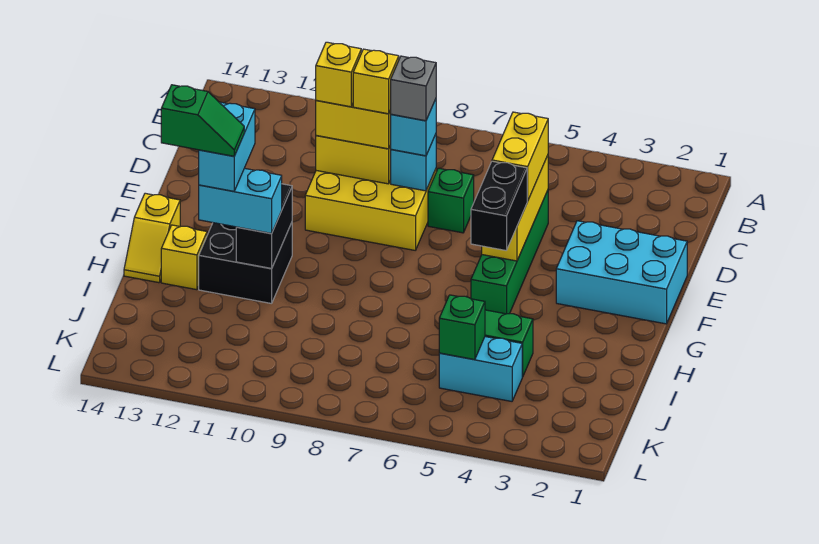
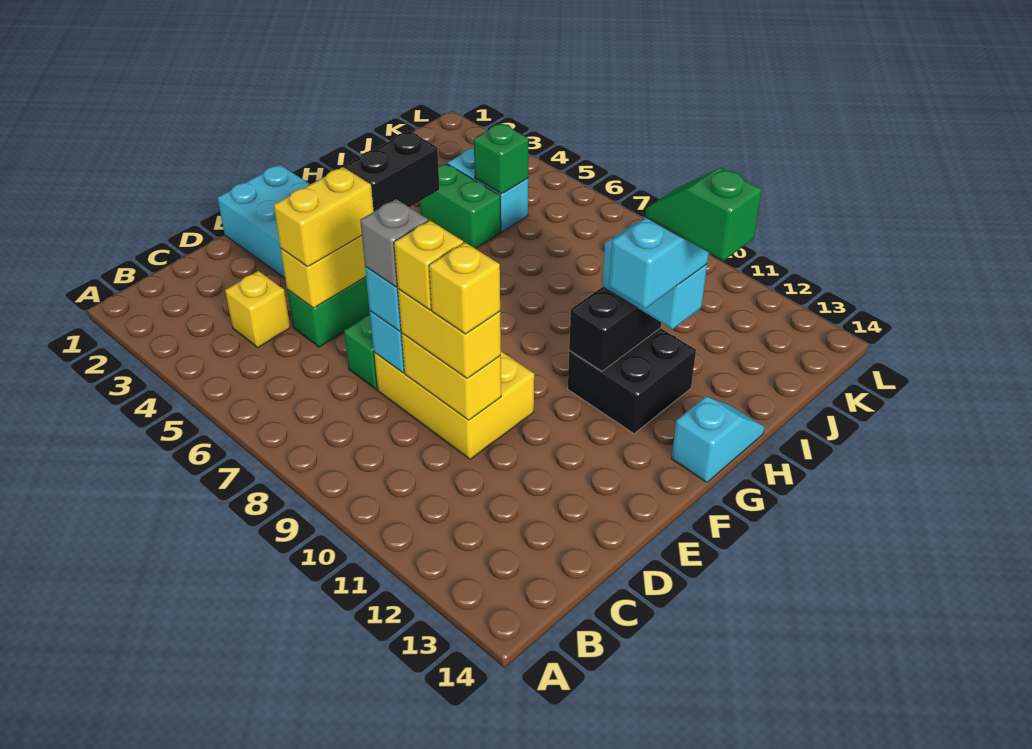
yellow slope G14:H14 level 1 top G -> cyan slope G14:H14 level 1 top G
yellow brick H13 level 1 -> yellow brick C4 level 1

